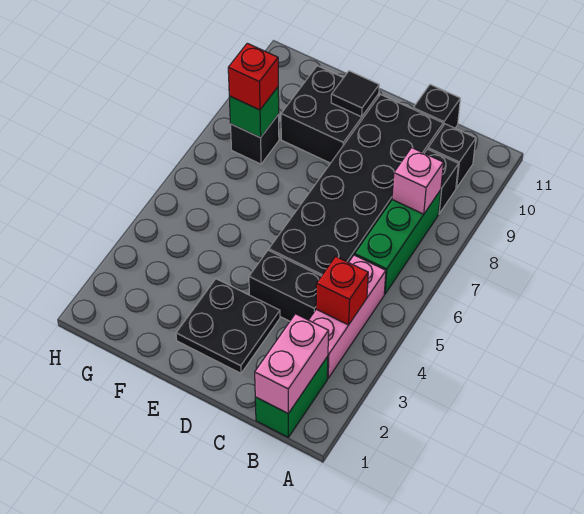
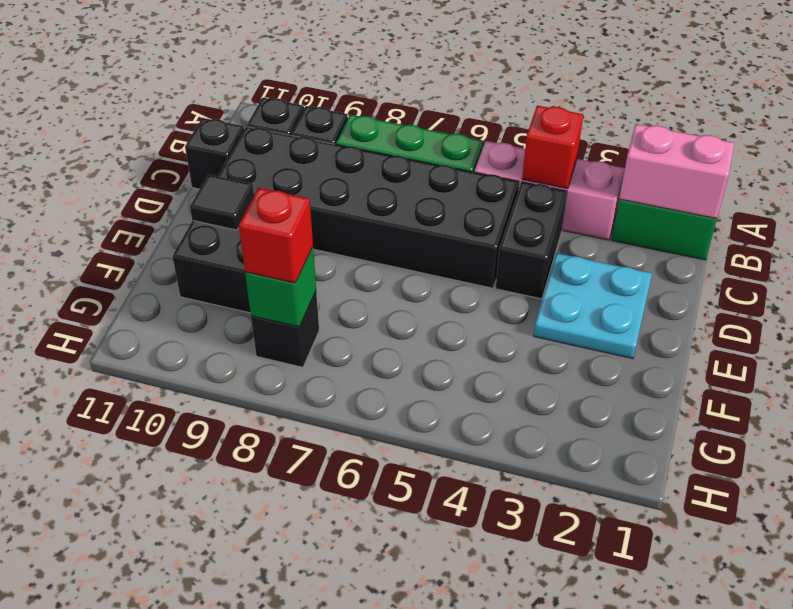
pink brick B8 level 2 -> none
black plate D2:E3 level 1 -> cyan plate D2:E3 level 1

